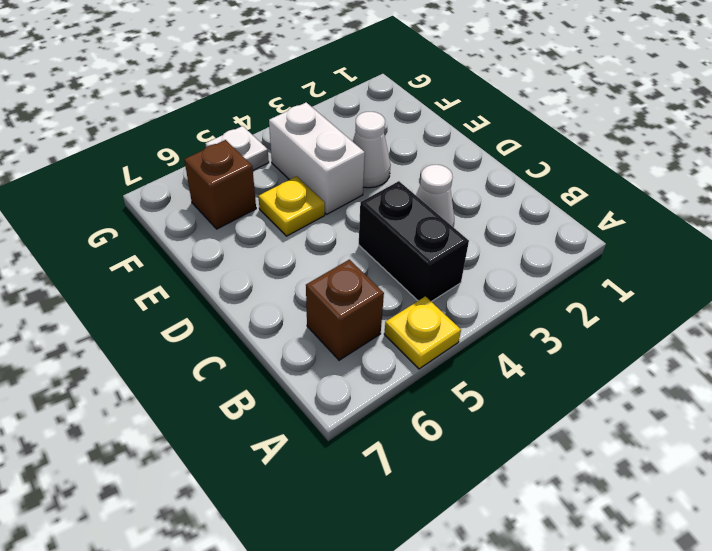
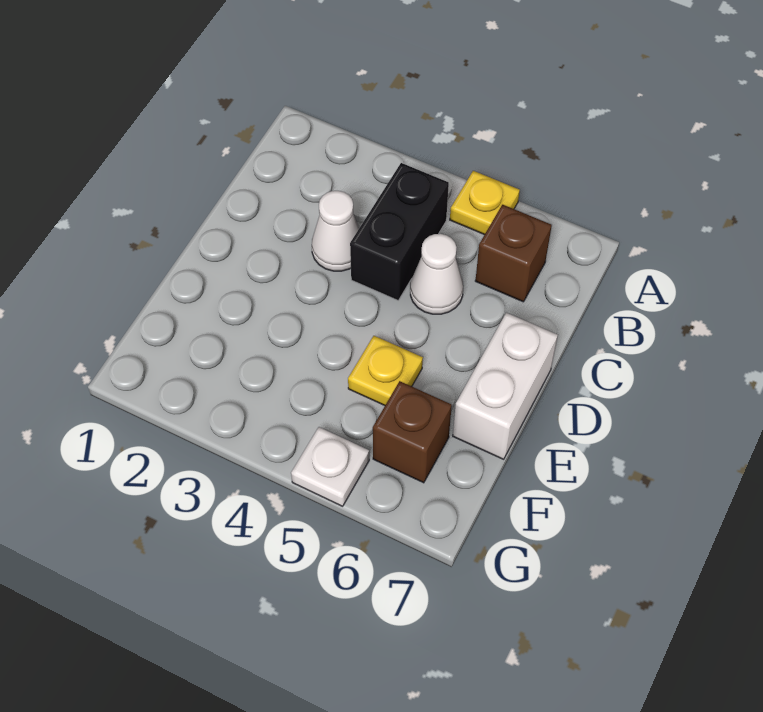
white cone E3 level 1 -> white cone C5 level 1
white brick E4:F4 level 1 -> white brick D7:E7 level 1

